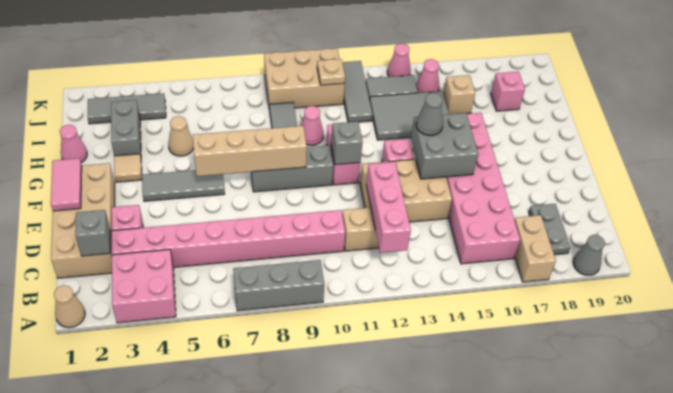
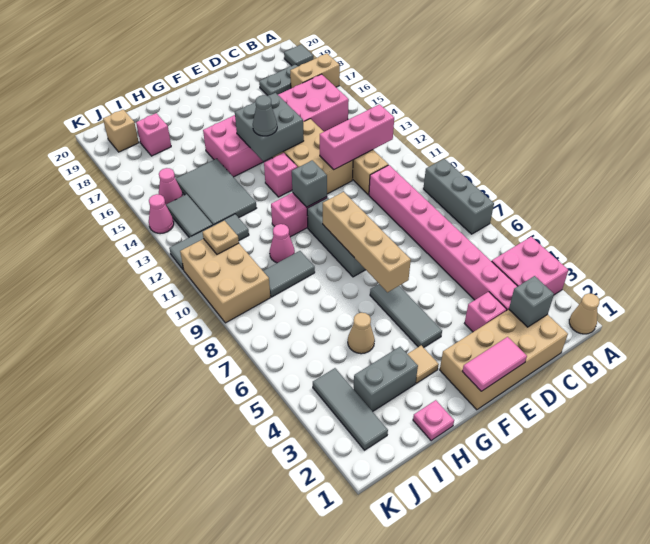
grey cone A19 level 1 -> grey tile A19 level 1
pink cone H1 level 1 -> pink plate H1 level 1
tan brick I16 level 1 -> tan brick J19 level 1

